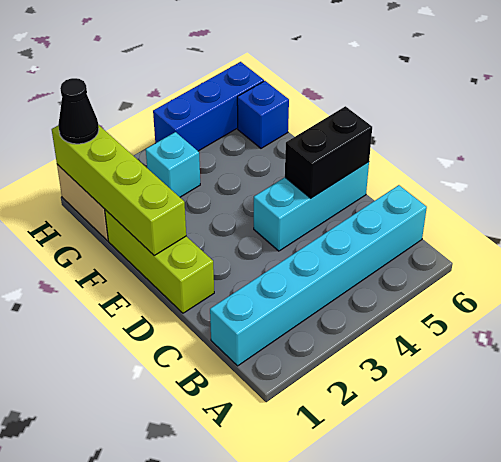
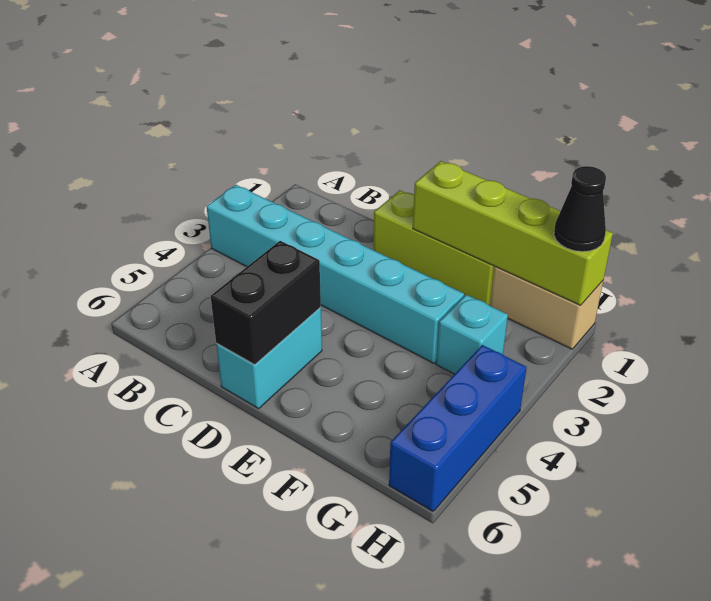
cyan brick B1:B6 level 1 -> cyan brick A3:F3 level 1
cyan brick D4:D6 level 1 -> cyan brick D5:D6 level 1
blue brick G6 level 1 -> none

